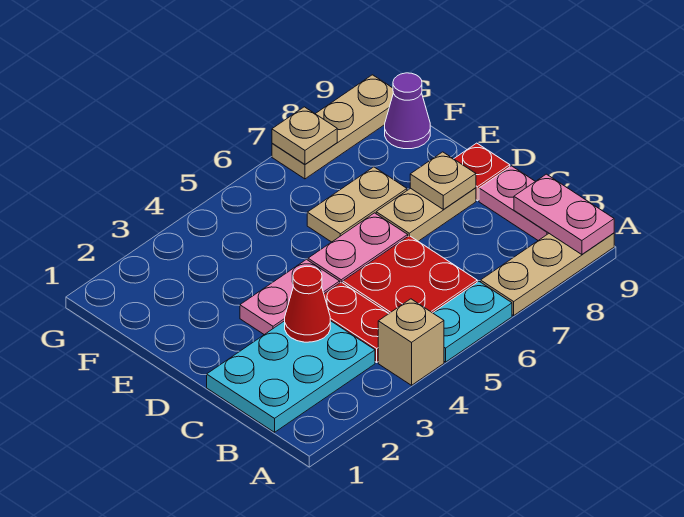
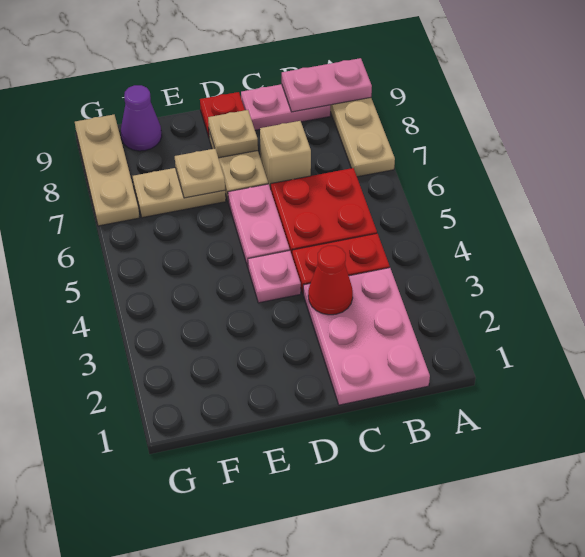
tan brick A4 level 1 -> tan brick C7 level 1
cyan plate A5:A6 level 1 -> none
cyan plate B1:C3 level 1 -> pink plate B1:C3 level 1
pink plate D3:D4 level 1 -> pink plate D4 level 1
tan plate E6:E7 level 1 -> tan plate E7:F7 level 1
tan plate G7 level 2 -> tan plate E7 level 2

